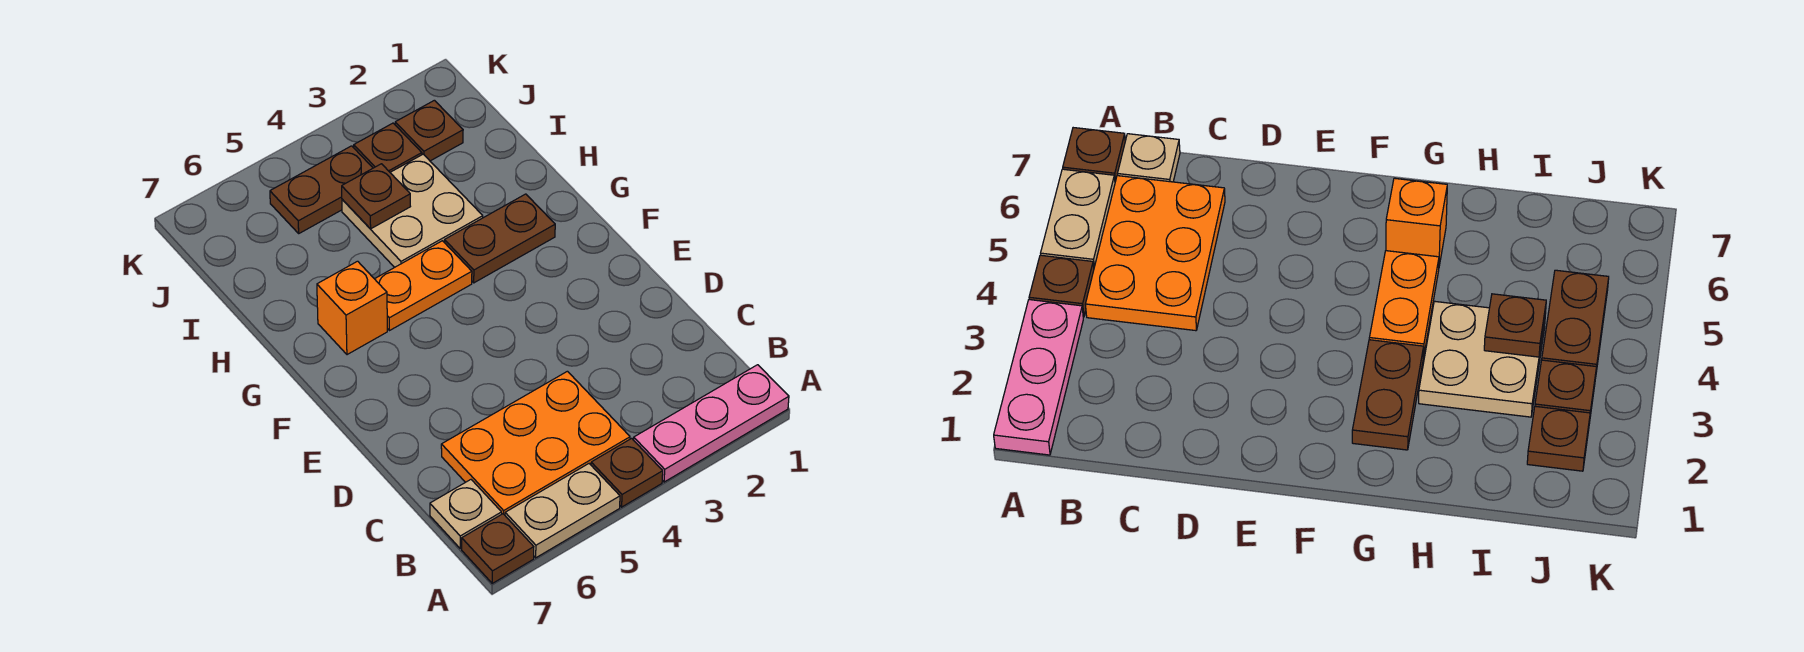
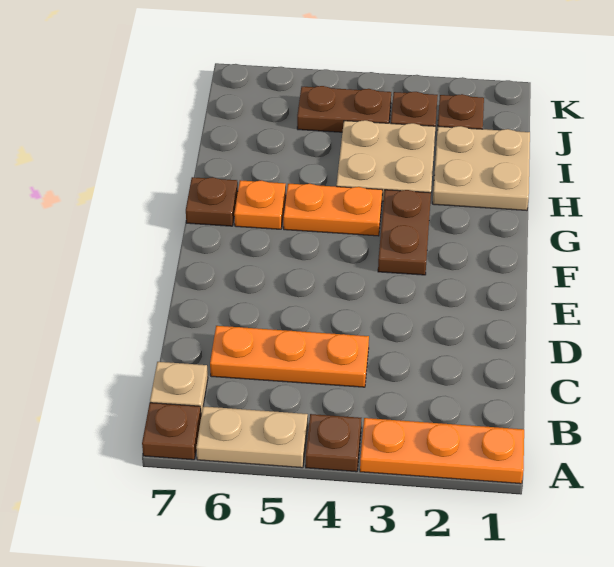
pink plate A1:A3 level 1 -> orange plate A1:A3 level 1
orange plate B4:C6 level 1 -> orange plate C4:C6 level 1
brown plate G2:G3 level 1 -> brown plate F3:G3 level 1
orange brick G6 level 1 -> orange plate G6 level 1
none -> tan plate H1:I2 level 1
brown plate I4 level 2 -> brown plate G7 level 1

